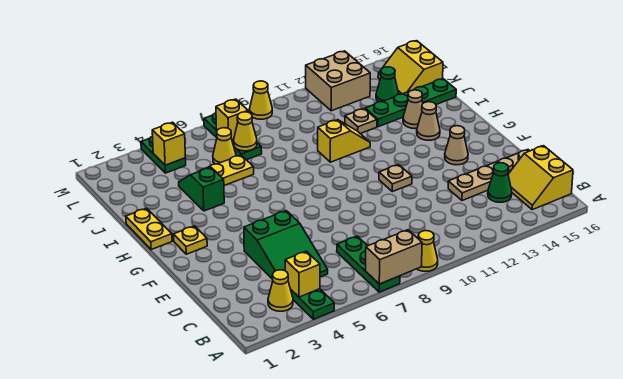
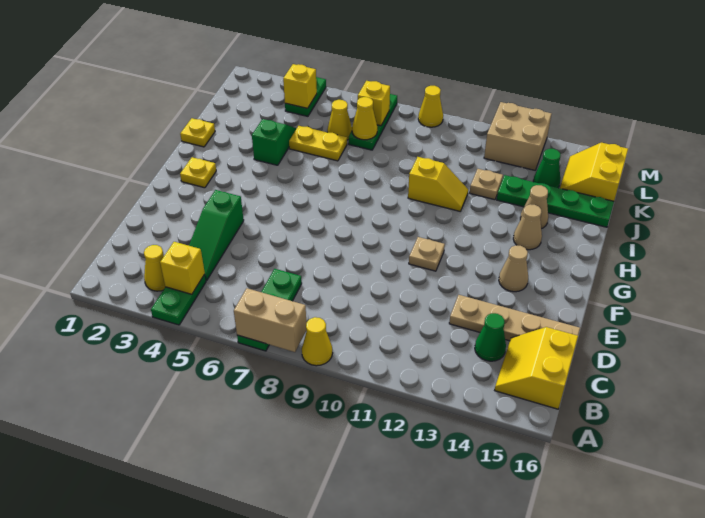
green slope C4:E5 level 1 top E -> green slope C4:E4 level 1 top E
yellow plate H1:I1 level 1 -> yellow plate I1 level 1

